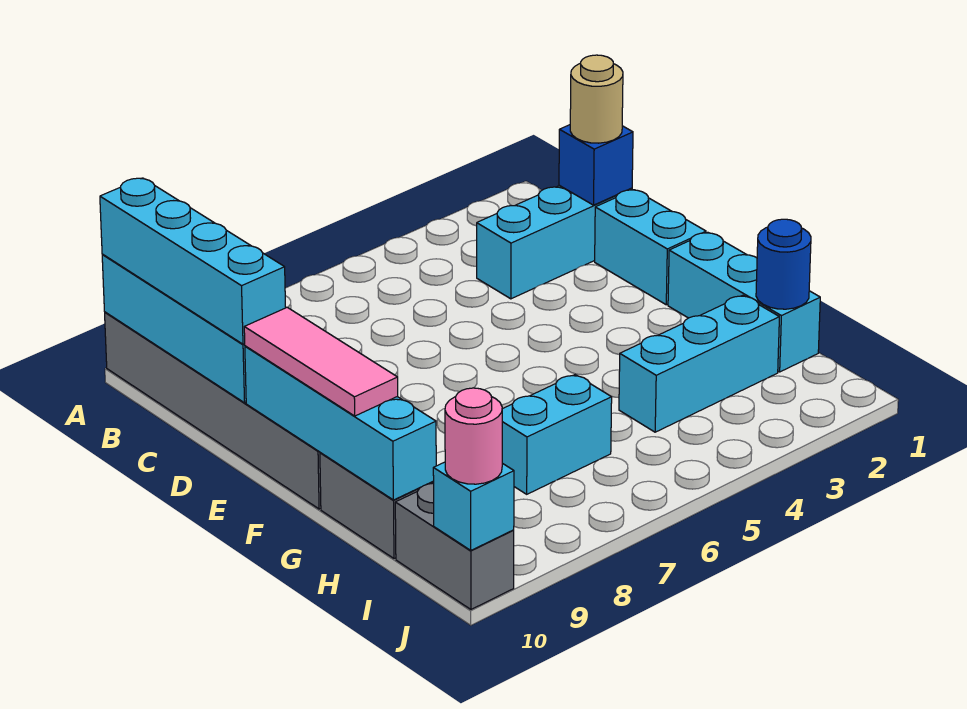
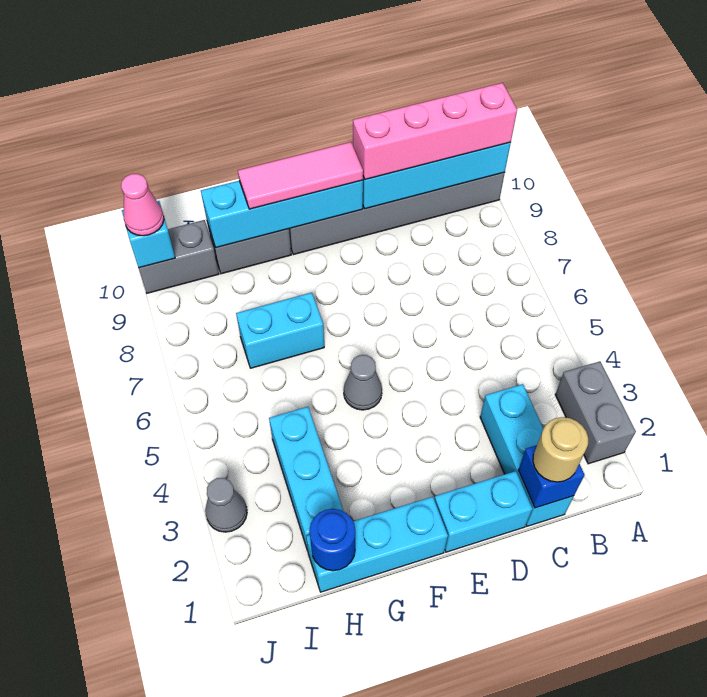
none -> grey brick A2:A3 level 1
cyan brick A10:D10 level 3 -> pink brick A10:D10 level 3
none -> grey cone F5 level 1
cyan brick H6:H7 level 1 -> cyan brick G7:H7 level 1
none -> grey cone J3 level 1
pink round brick J10 level 3 -> pink cone J10 level 3

